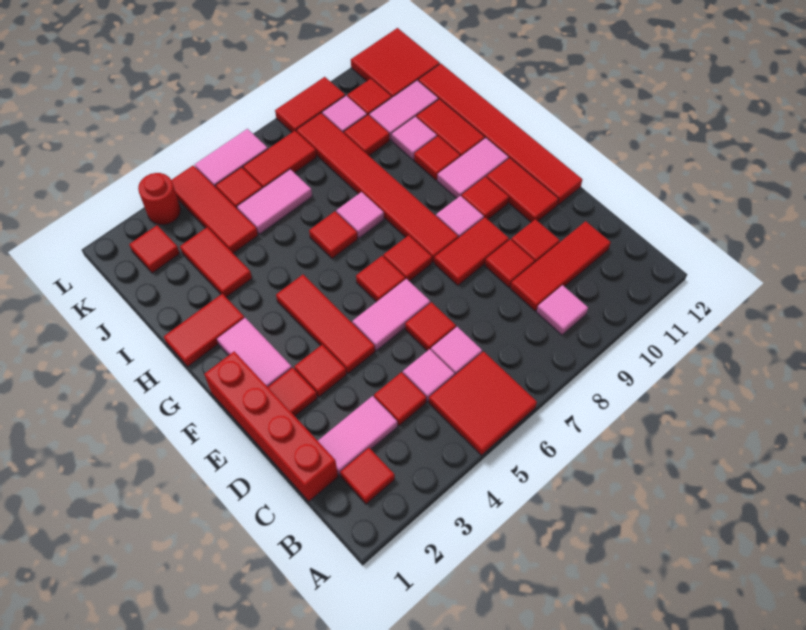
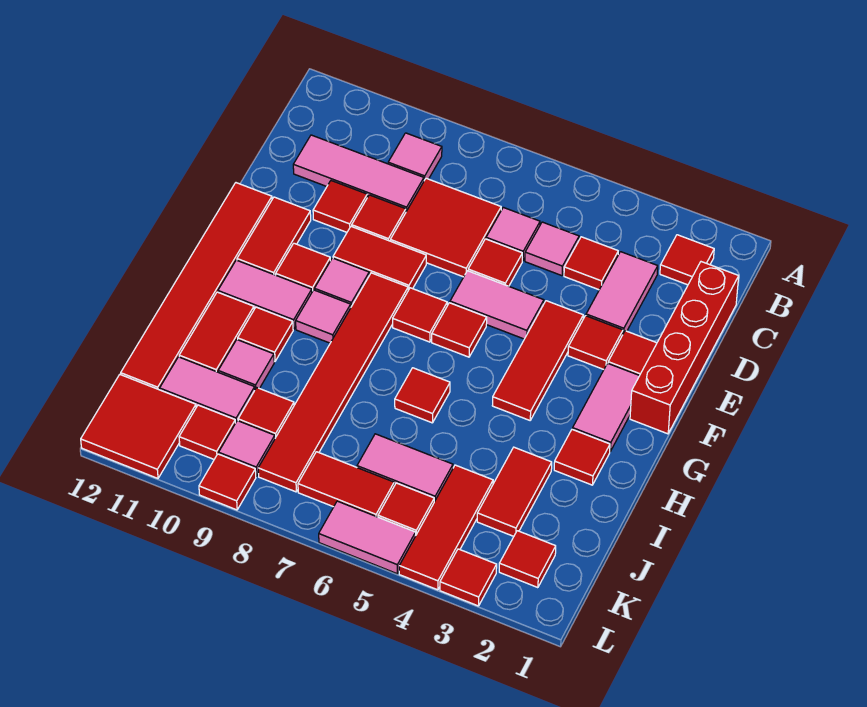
red tile A5:B6 level 1 -> red tile C7:D8 level 1
pink tile C2:C3 level 1 -> pink tile C3:D3 level 1
red tile C9:C11 level 1 -> pink tile C9:C11 level 1
red tile H1:H2 level 1 -> red tile H2 level 1
pink tile H7 level 1 -> pink tile G9 level 1
red round brick L3 level 1 -> red tile L3 level 1
red tile L8:L9 level 1 -> red tile L9 level 1

